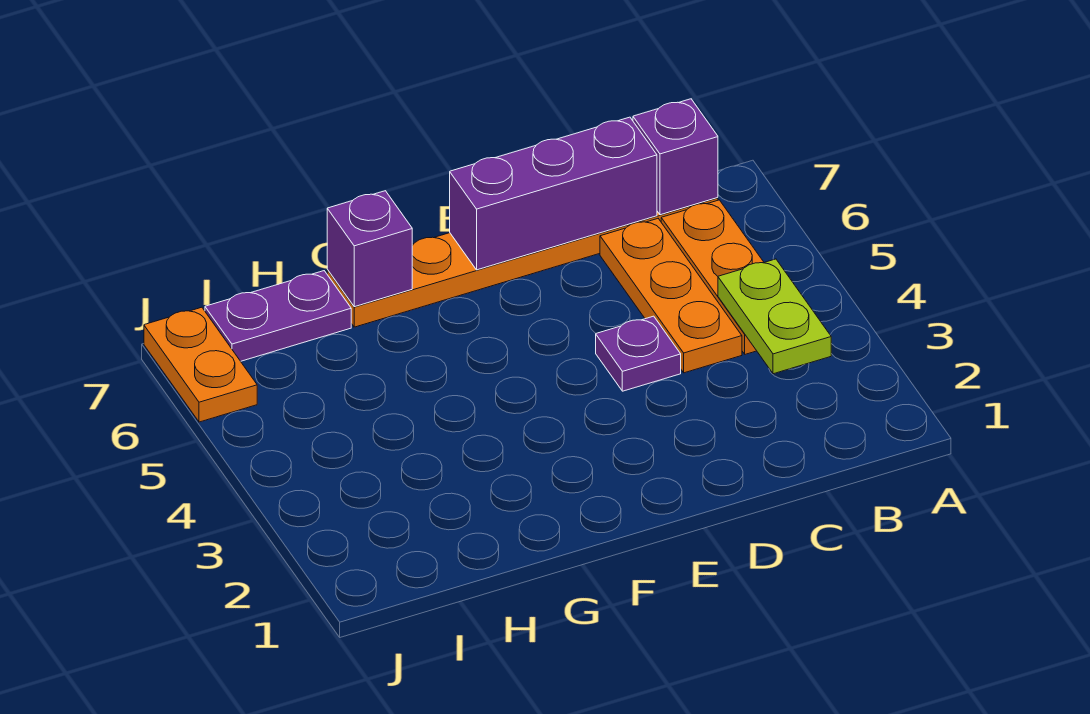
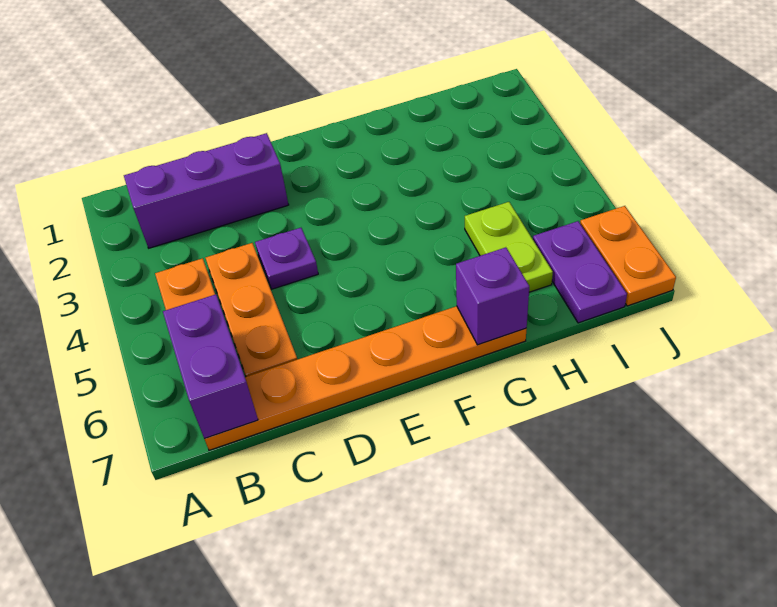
lime plate B3:B4 level 2 -> lime plate H5:H6 level 1
purple brick B7 level 2 -> purple brick B6:B7 level 2
purple brick C7:E7 level 2 -> purple brick B2:D2 level 1
purple plate H7:I7 level 1 -> purple plate I6:I7 level 1

